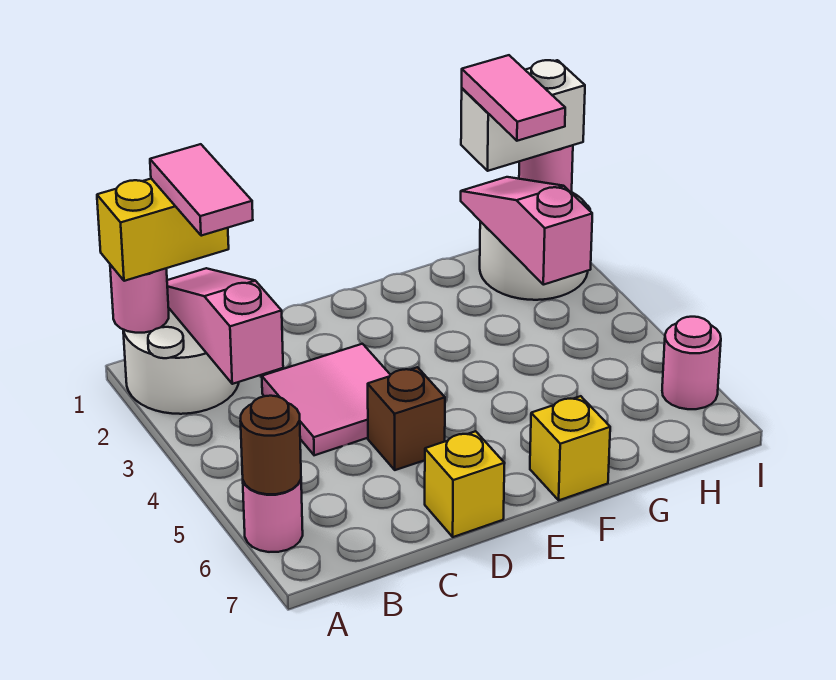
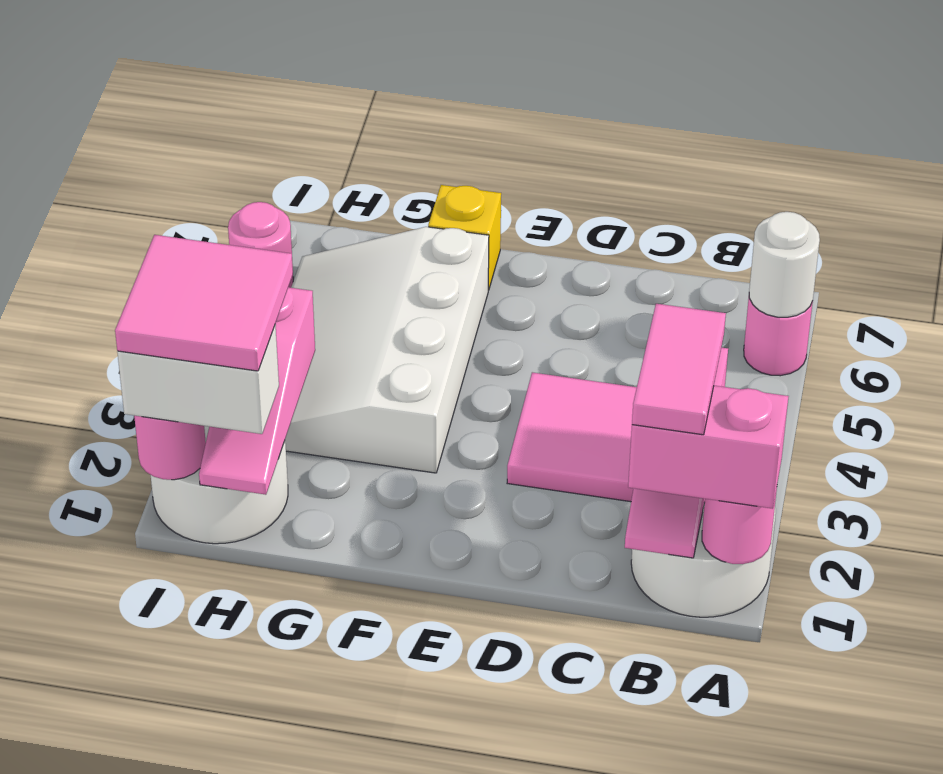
yellow brick A1:B1 level 3 -> pink brick A1:B1 level 3
brown round brick A6 level 2 -> white round brick A6 level 2
brown brick D5 level 1 -> none
yellow brick D7 level 1 -> none
none -> white slope F3:H6 level 1 top F
pink tile H1:H2 level 4 -> pink tile H1:I2 level 4

